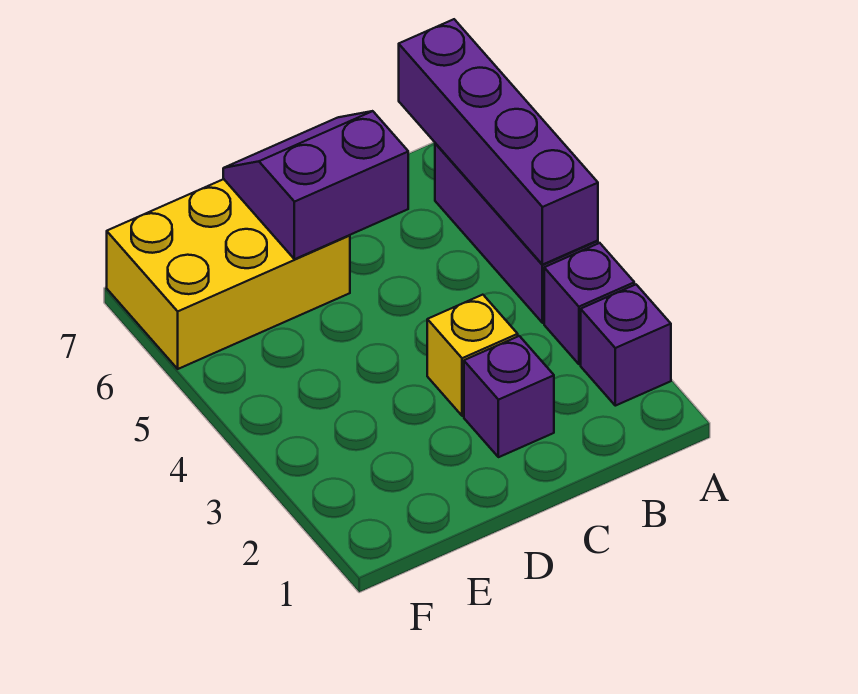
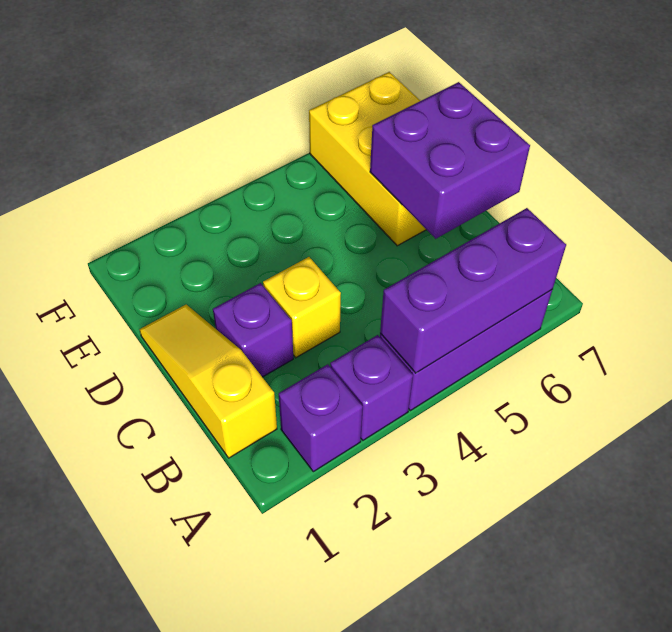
purple brick A4:A7 level 2 -> purple brick A4:A6 level 2
none -> yellow slope B1:D1 level 1 top B
purple slope C6:D7 level 2 top 6 -> purple brick C6:D7 level 2

